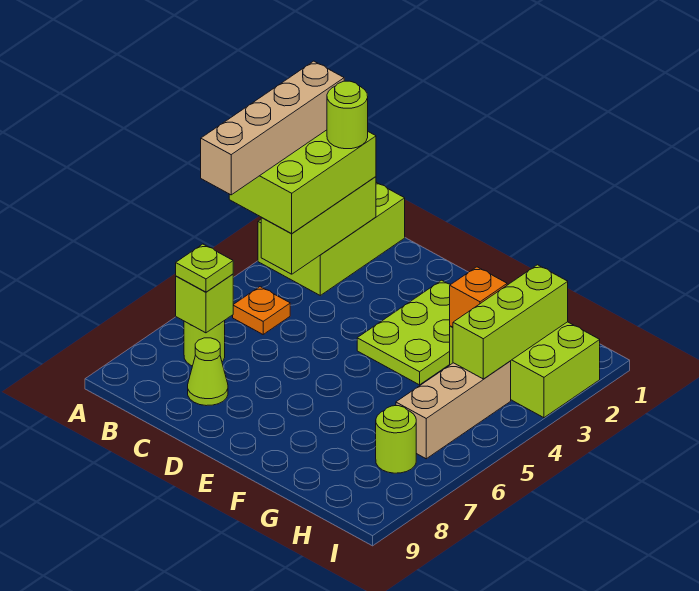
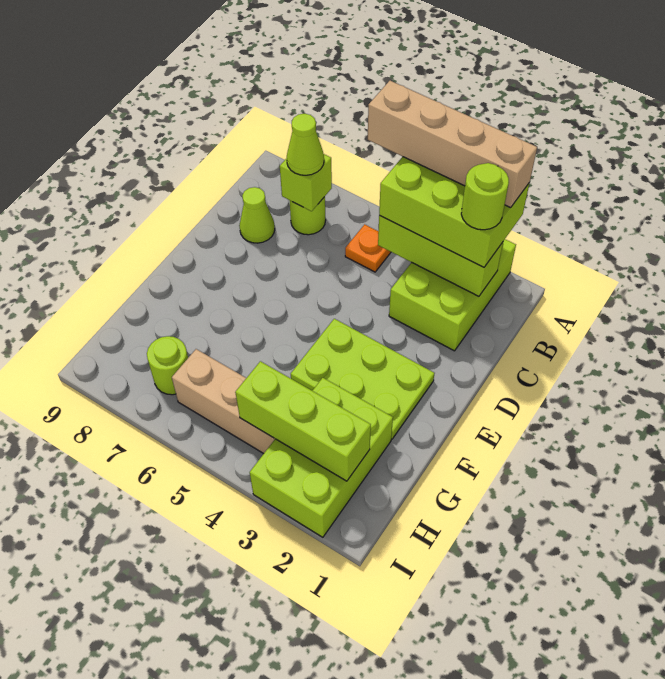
lime brick A1:B3 level 1 -> lime brick A2:C3 level 1
lime plate B7 level 3 -> lime cone B7 level 3
orange brick G3 level 2 -> none

